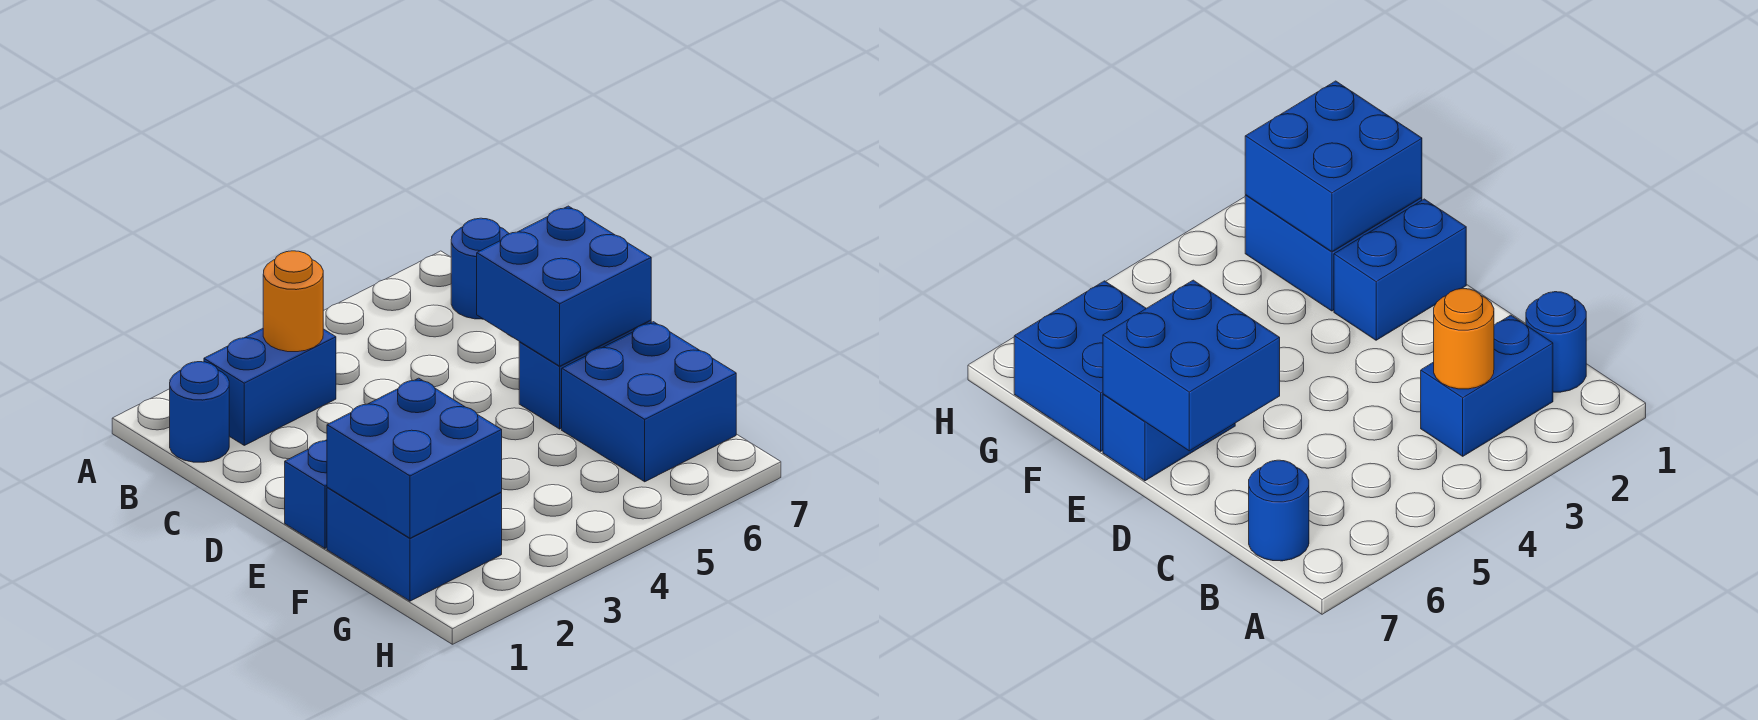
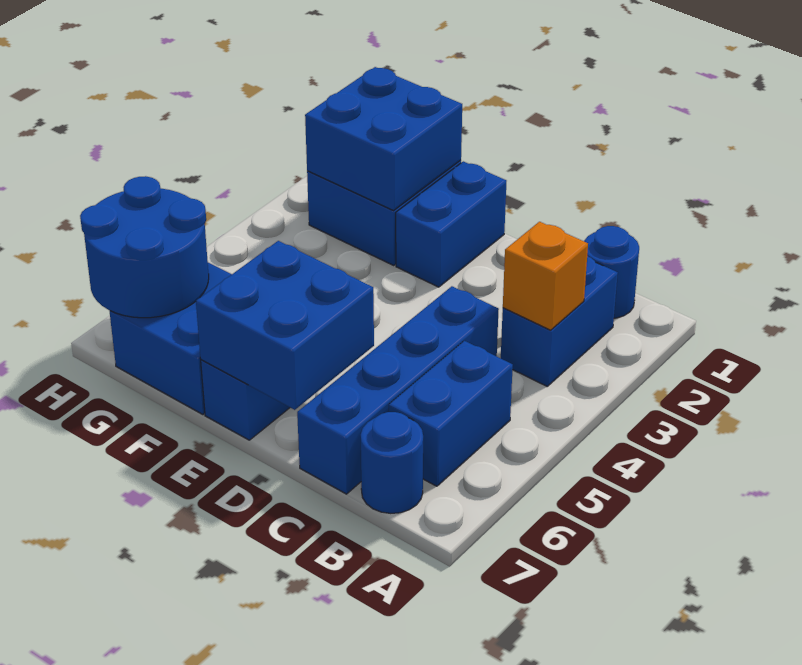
orange round brick B3 level 2 -> orange brick B3 level 2
none -> blue brick B5:B6 level 1
none -> blue brick C4:C7 level 1
none -> blue round brick G6:H7 level 2

